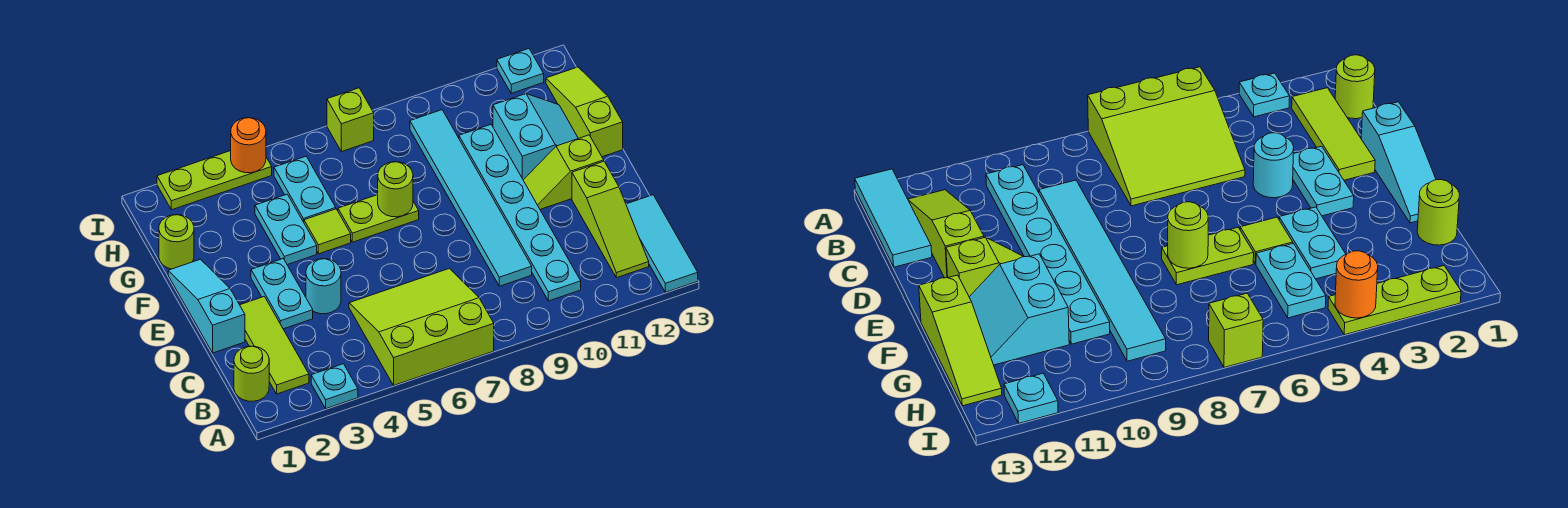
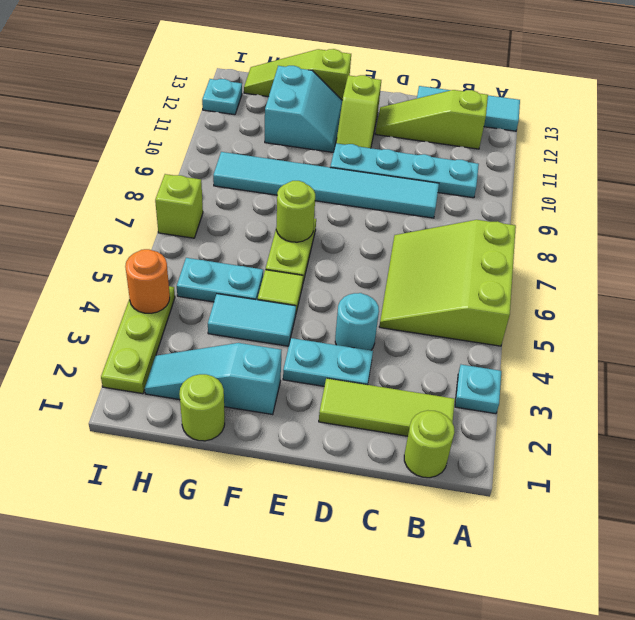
cyan plate B10:G10 level 1 -> cyan plate B10:E10 level 1
lime slope B12:D12 level 1 top D -> lime slope B12:D12 level 1 top B
cyan slope D1:F1 level 1 top D -> cyan slope F2:H2 level 1 top F
cyan plate F4:G4 level 1 -> cyan tile F4:G4 level 1
cyan slope F11:G12 level 1 top 11 -> cyan slope F11:G12 level 1 top G

